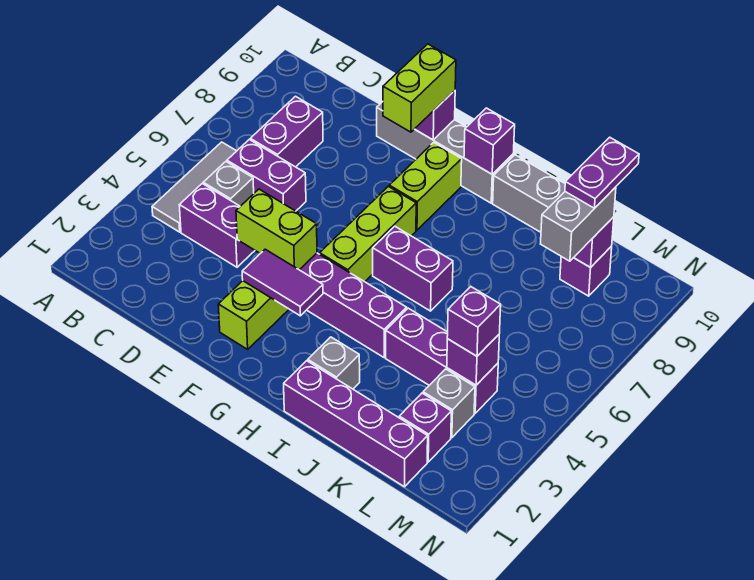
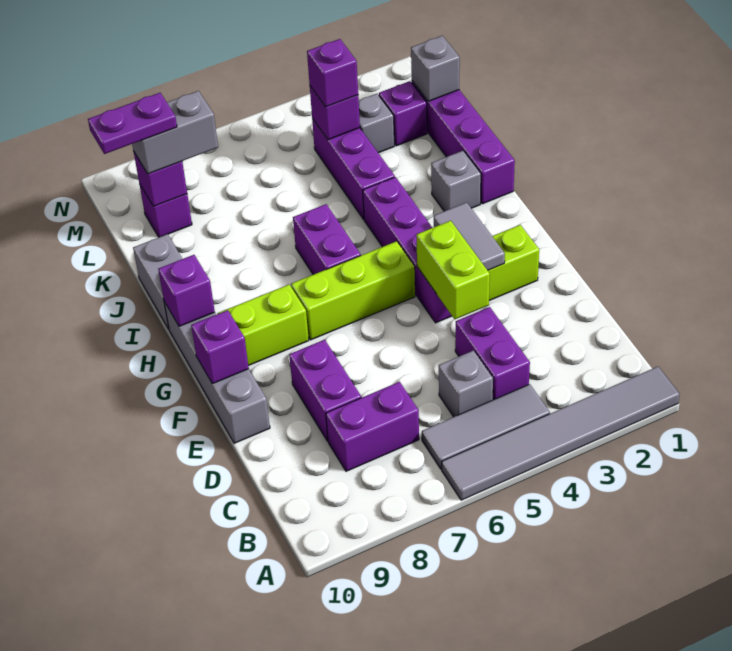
none -> grey tile A1:A6 level 1
purple brick C6:D6 level 1 -> purple brick D8:E8 level 1
purple tile F3:G3 level 2 -> grey tile F3:G3 level 2
lime brick F9:F10 level 3 -> none
none -> grey brick L1 level 2

